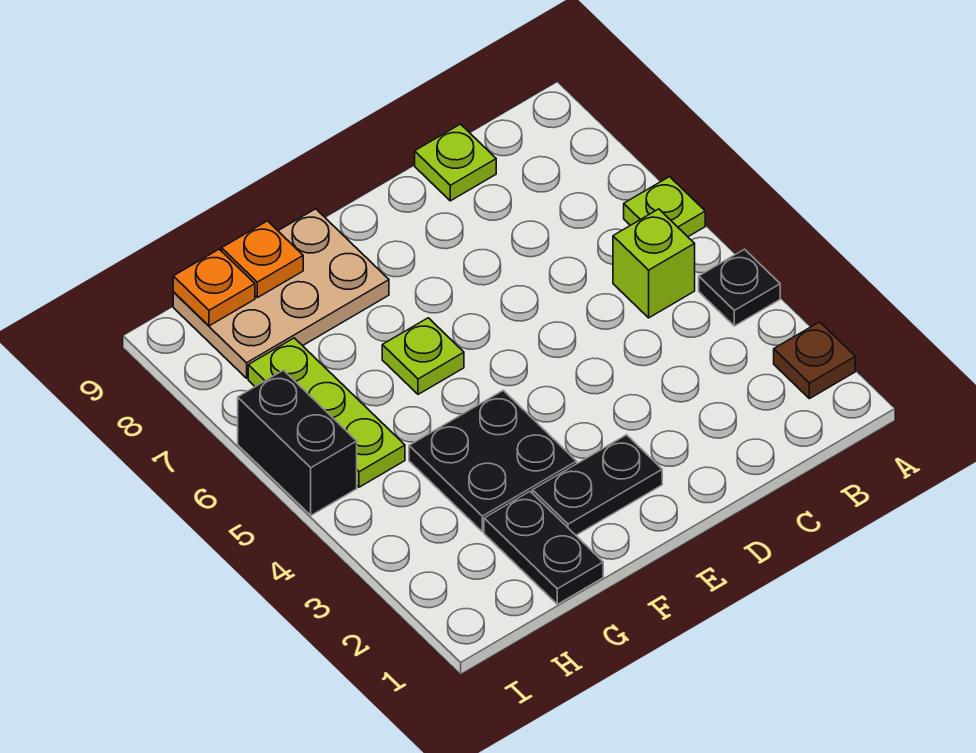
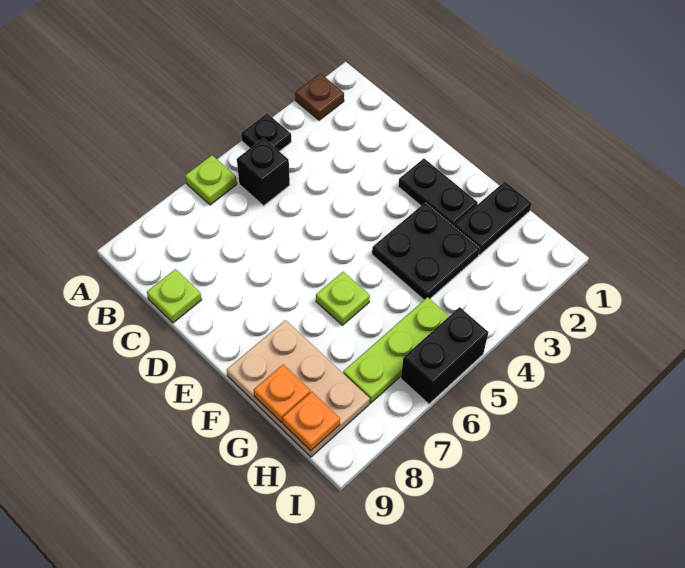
lime brick B5 level 1 -> black brick B5 level 1

